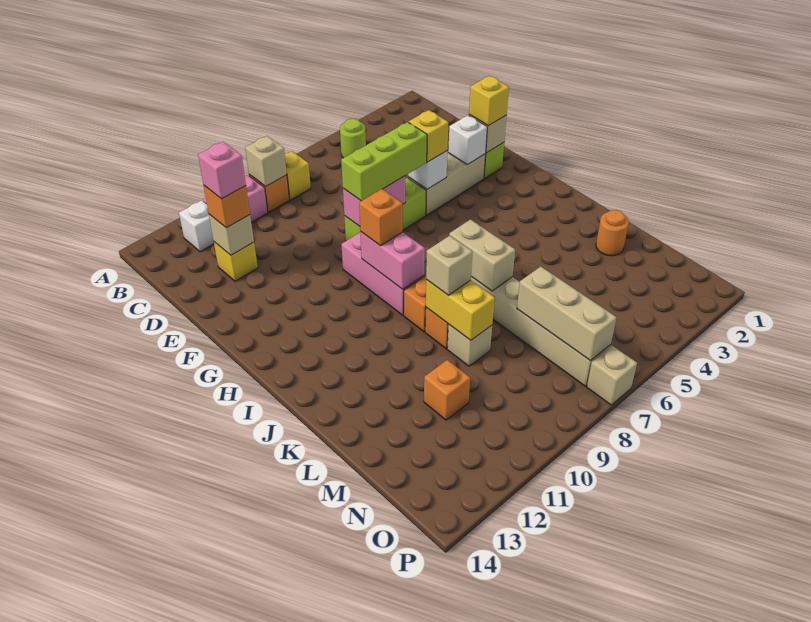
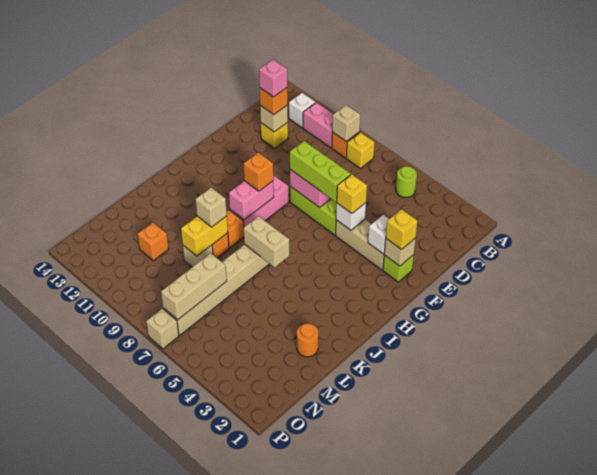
tan brick J7:K7 level 2 -> tan brick J6:J7 level 2

